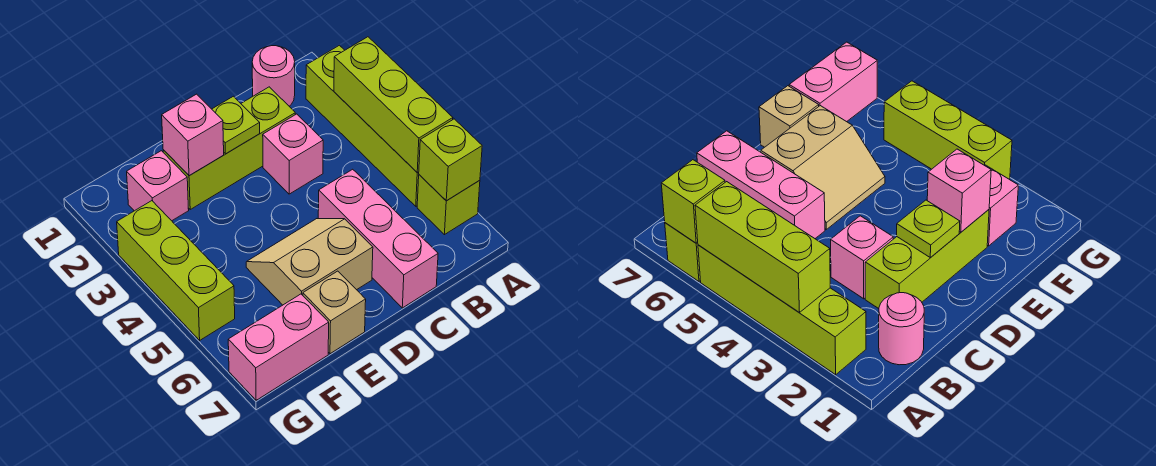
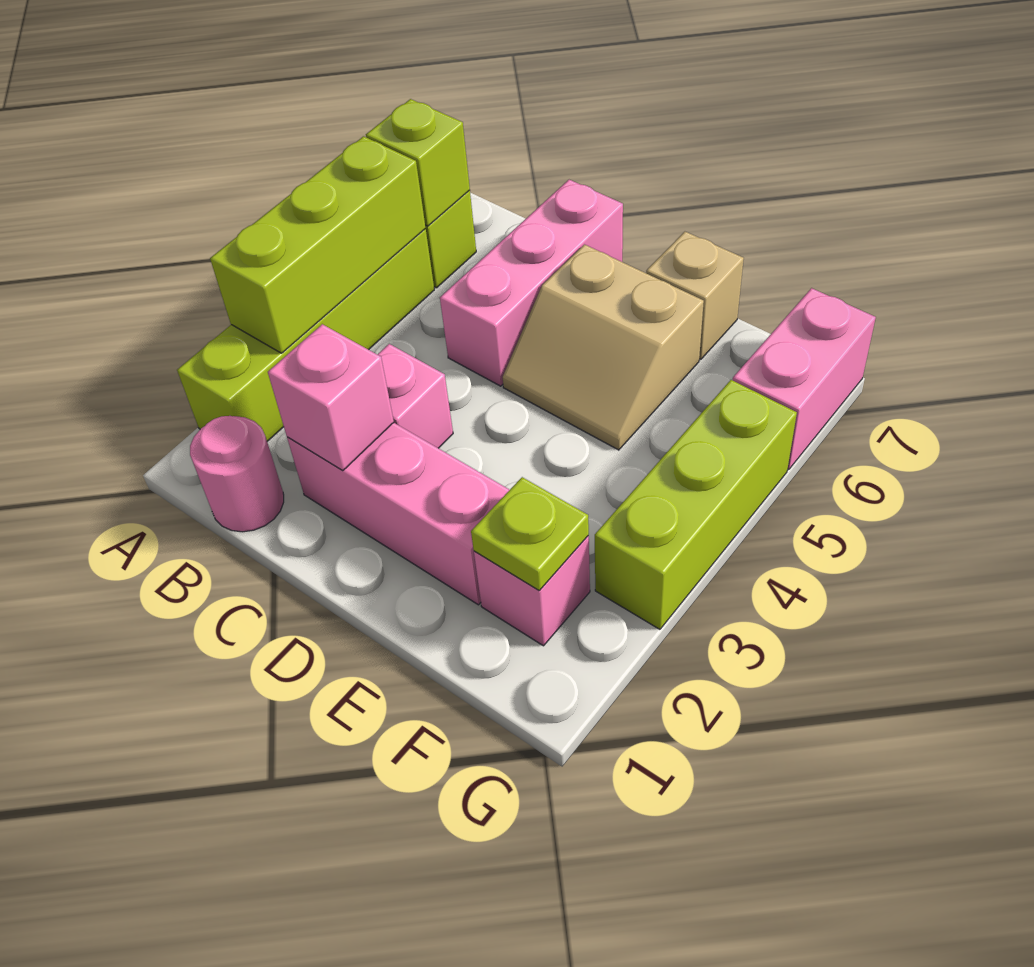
lime brick C2:E2 level 1 -> pink brick C2:E2 level 1
lime plate D2 level 2 -> lime plate F2 level 2
pink brick E2 level 2 -> pink brick C2 level 2
pink brick F7:G7 level 1 -> pink brick G6:G7 level 1

